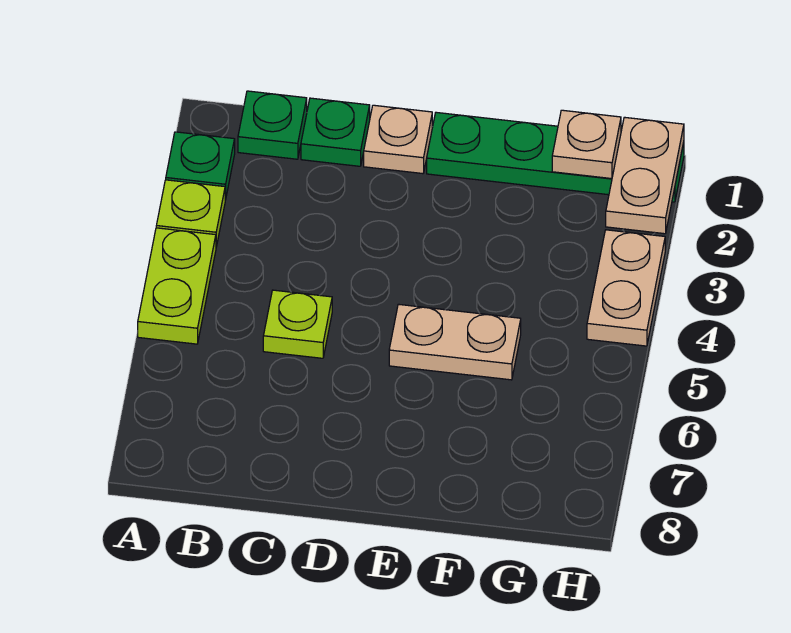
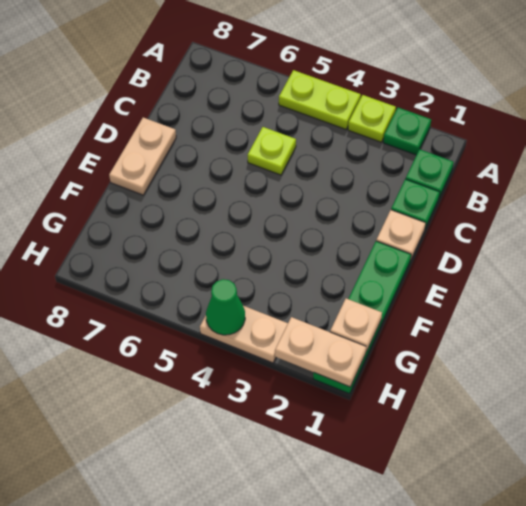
tan plate E5:F5 level 1 -> tan plate D8:E8 level 1
none -> green cone H4 level 2

